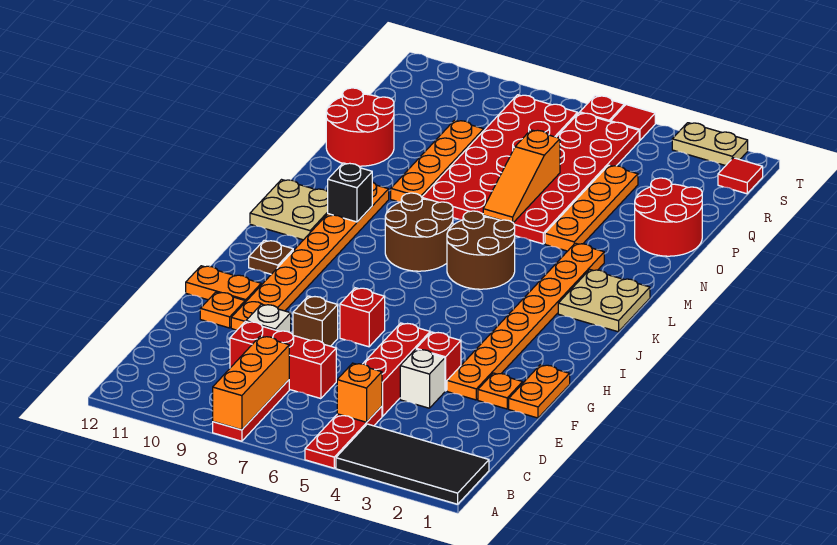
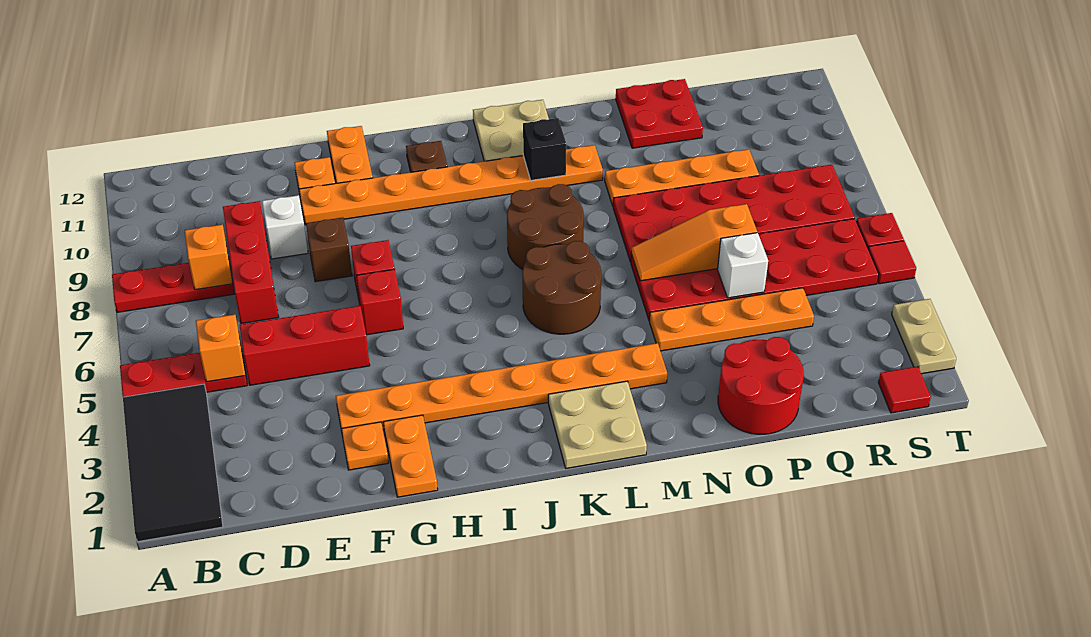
orange brick A8:C8 level 2 -> orange brick C8 level 2
white brick E4 level 1 -> white brick P5 level 2
orange plate F1:G1 level 1 -> orange plate G1:G2 level 1
red brick F4 level 1 -> red brick G6 level 1
red round brick O11:P12 level 1 -> red plate O11:P12 level 1

